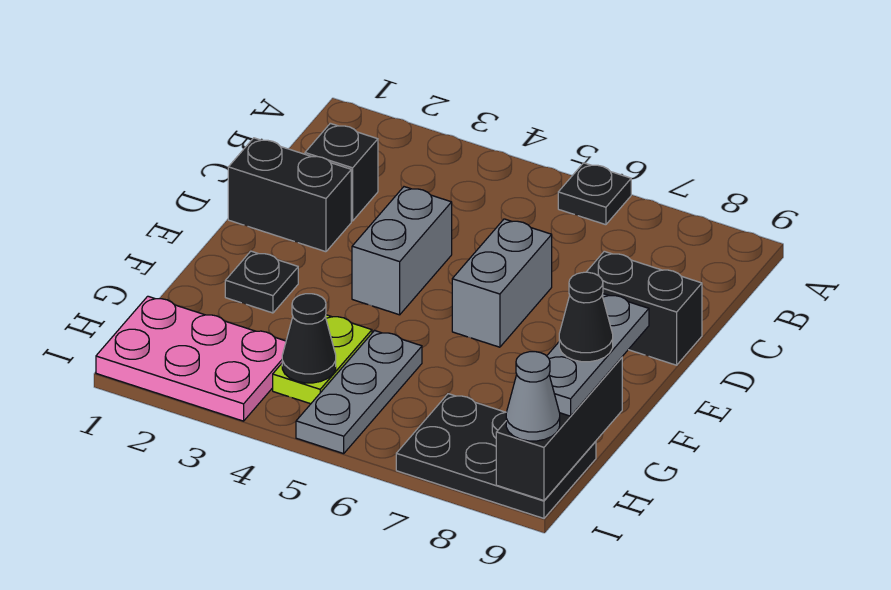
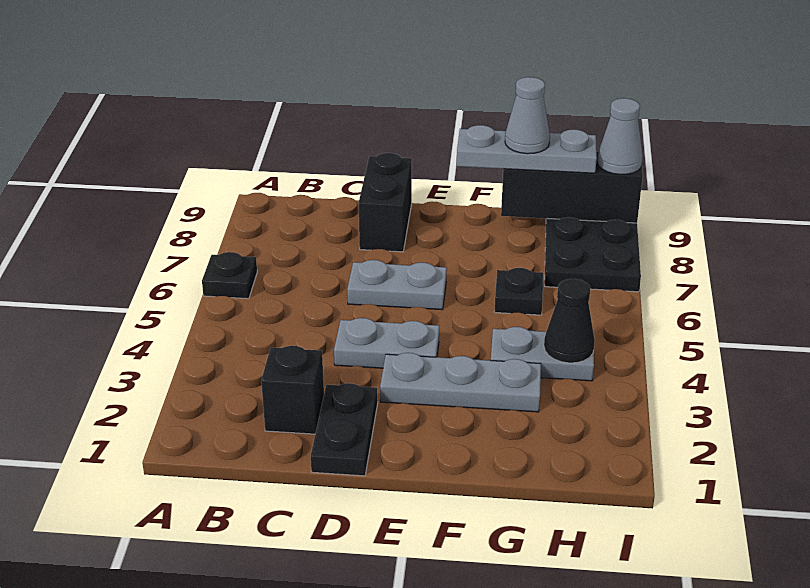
black brick D1:D2 level 1 -> black plate D1:D2 level 1
grey brick D4:E4 level 1 -> grey plate D4:E4 level 1
grey brick D6:E6 level 1 -> grey plate D6:E6 level 1
black plate F2 level 1 -> black plate G6 level 1
lime plate G4:H4 level 1 -> grey plate G4:H4 level 1
grey plate G5:I5 level 1 -> grey plate E3:G3 level 1
black cone G9 level 4 -> grey cone G9 level 4
pink plate H1:I3 level 1 -> none

